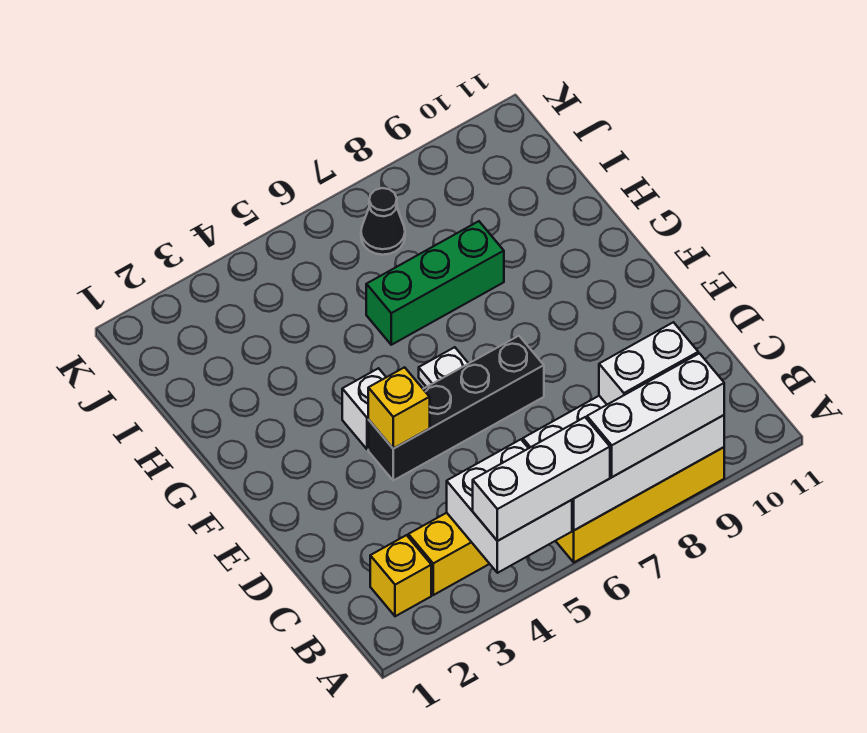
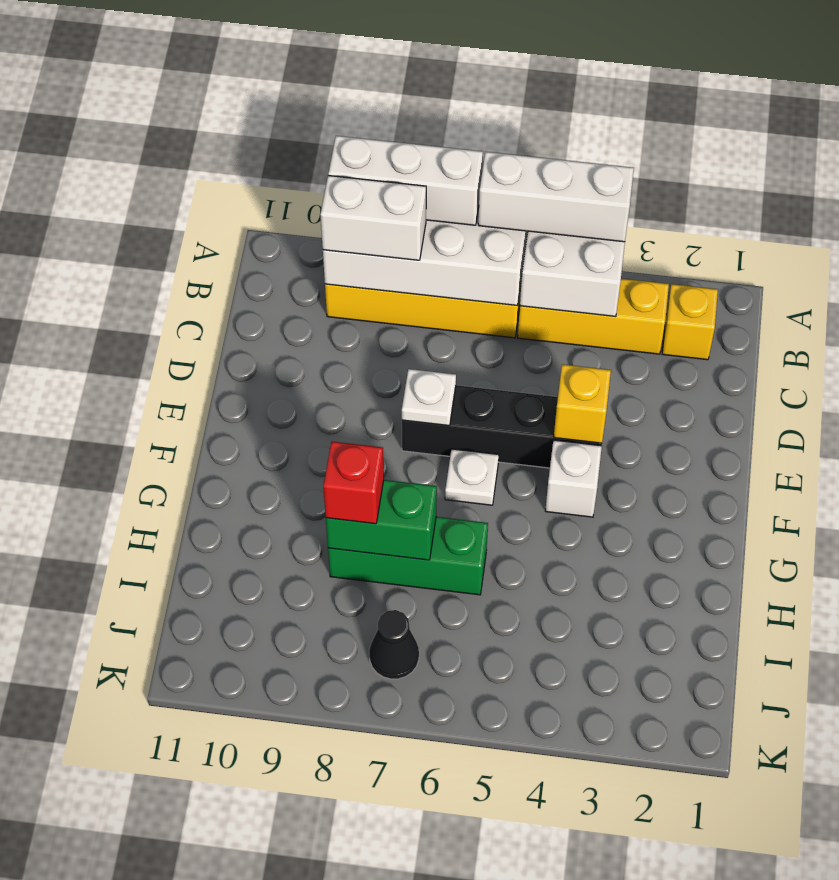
none -> white plate E7 level 2
none -> green brick H7:H8 level 2
none -> red brick H8 level 3

